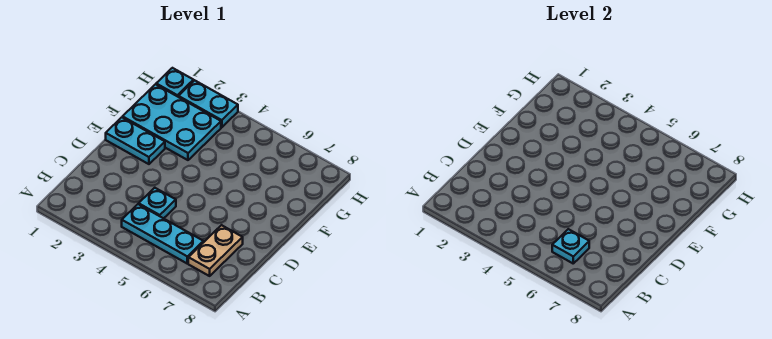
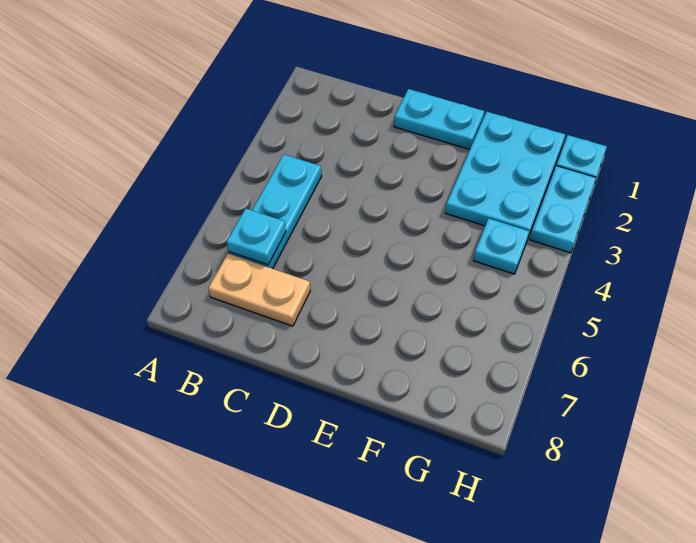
cyan plate C4 level 1 -> cyan plate G4 level 1
cyan plate E1:E2 level 1 -> cyan plate D1:E1 level 1

